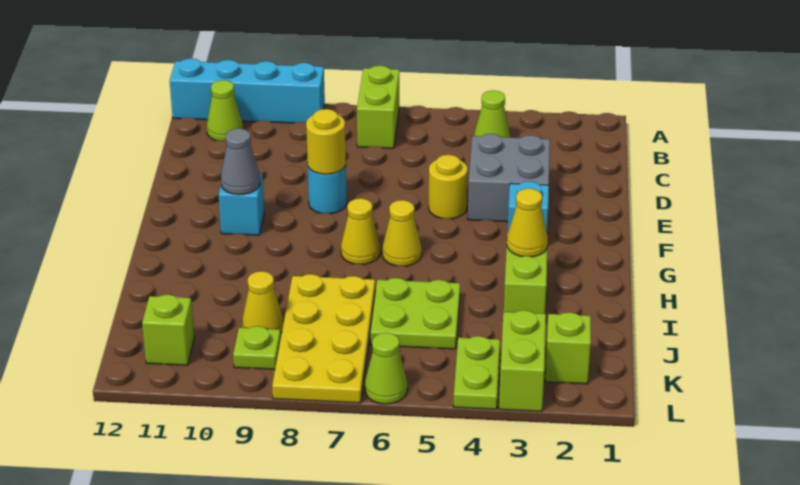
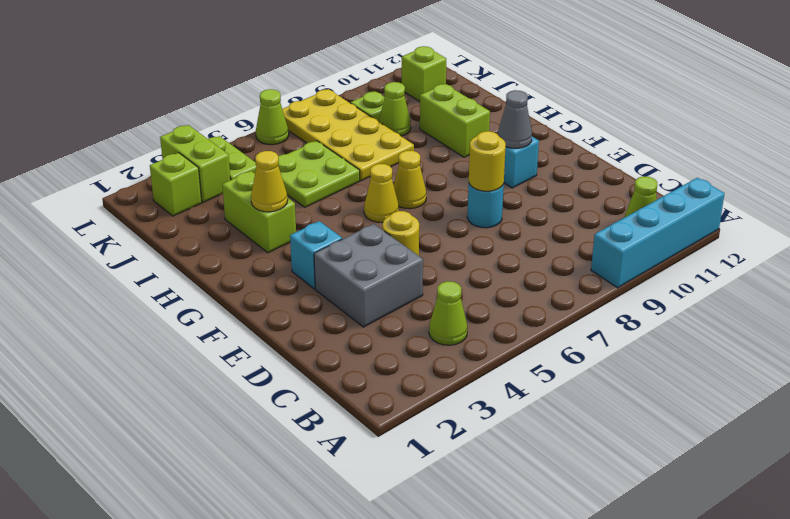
lime brick A7:B7 level 1 -> lime brick H10:I10 level 1
yellow cone J9 level 1 -> lime cone J9 level 1

